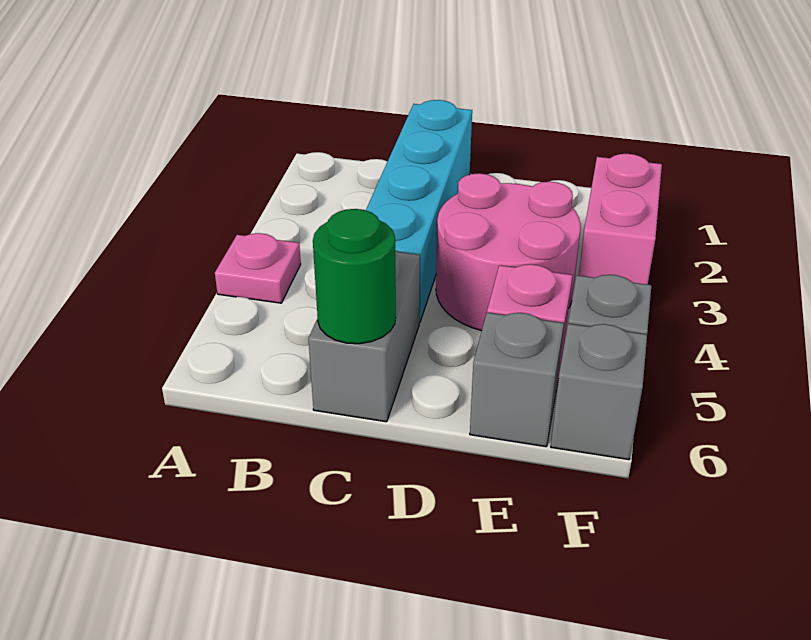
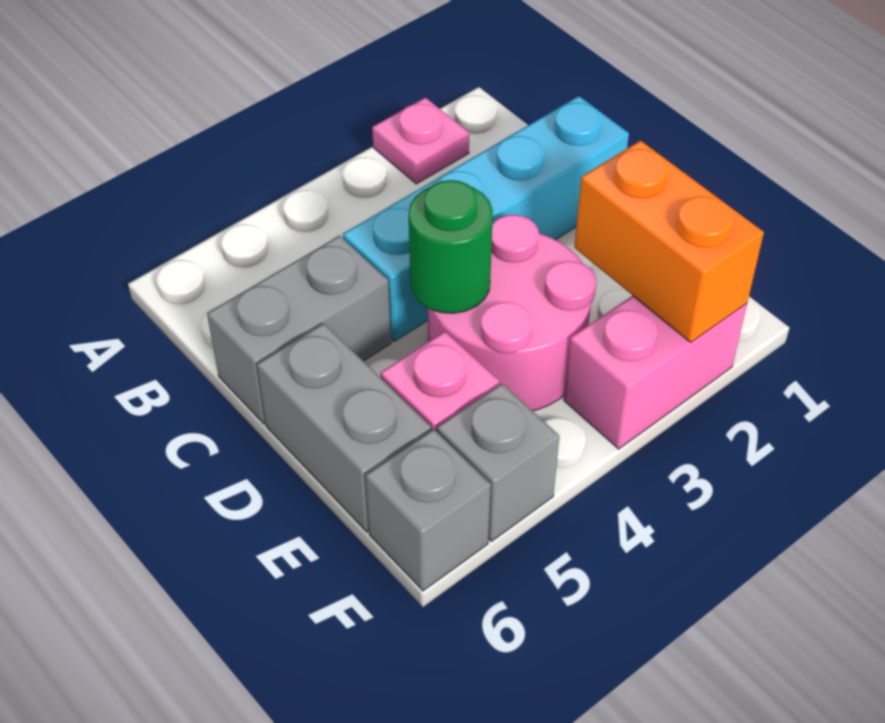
pink plate A4 level 1 -> pink plate A2 level 1
green round brick C6 level 2 -> green round brick D4 level 2
none -> orange brick E2:F2 level 2
grey brick E6 level 1 -> grey brick D6:E6 level 1

